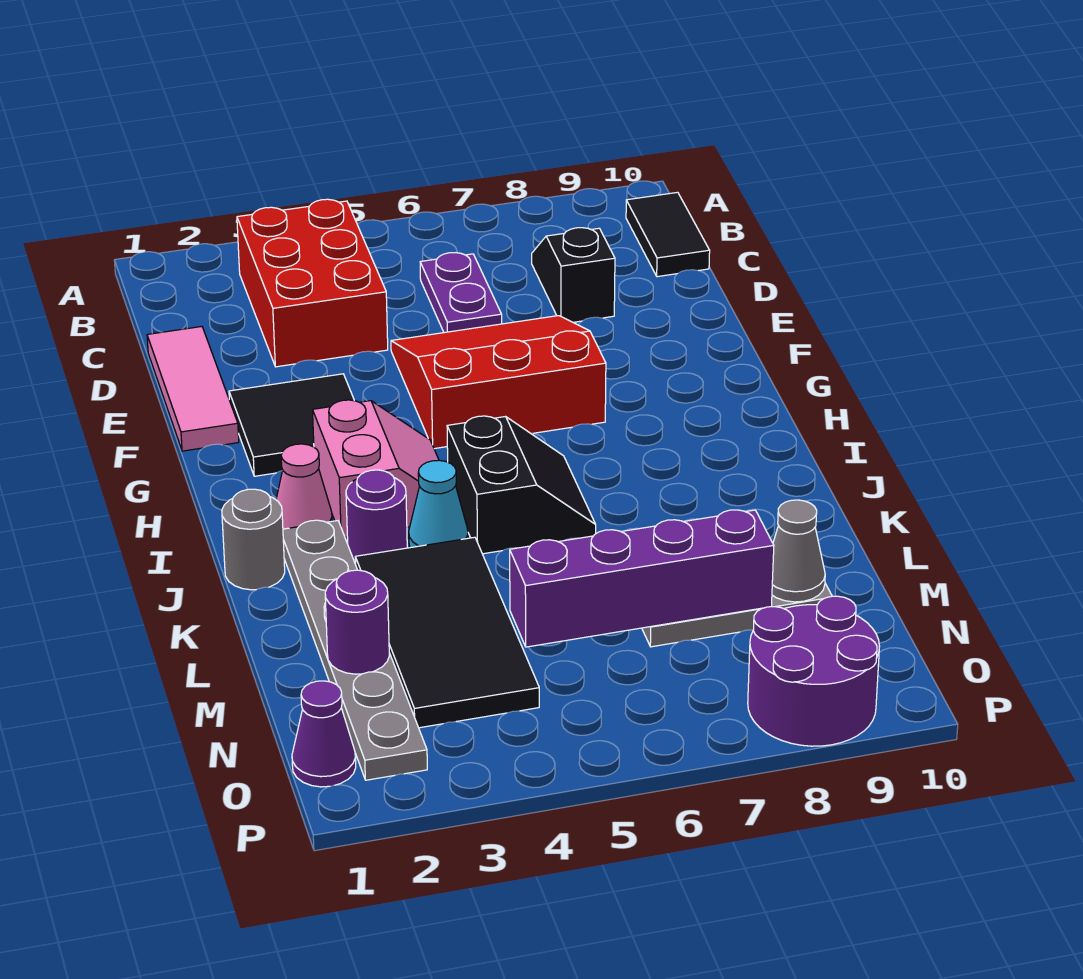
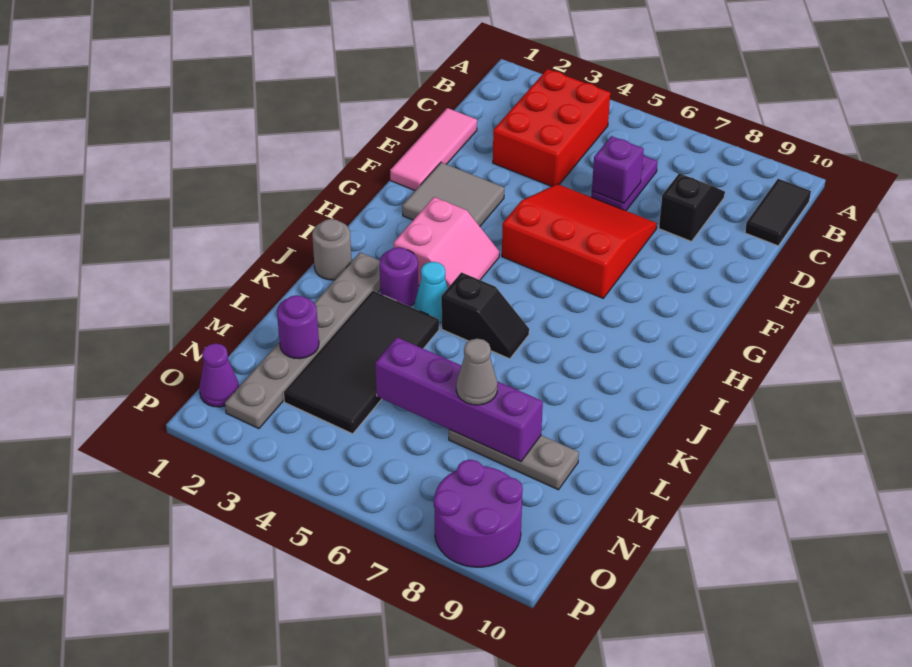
none -> purple brick D6 level 2
black tile F2:G3 level 1 -> grey tile F2:G3 level 1
pink cone I2 level 1 -> none
black slope I5:J6 level 1 top 5 -> black slope J5:J6 level 1 top 5
grey cone M9 level 2 -> grey cone M7 level 3

